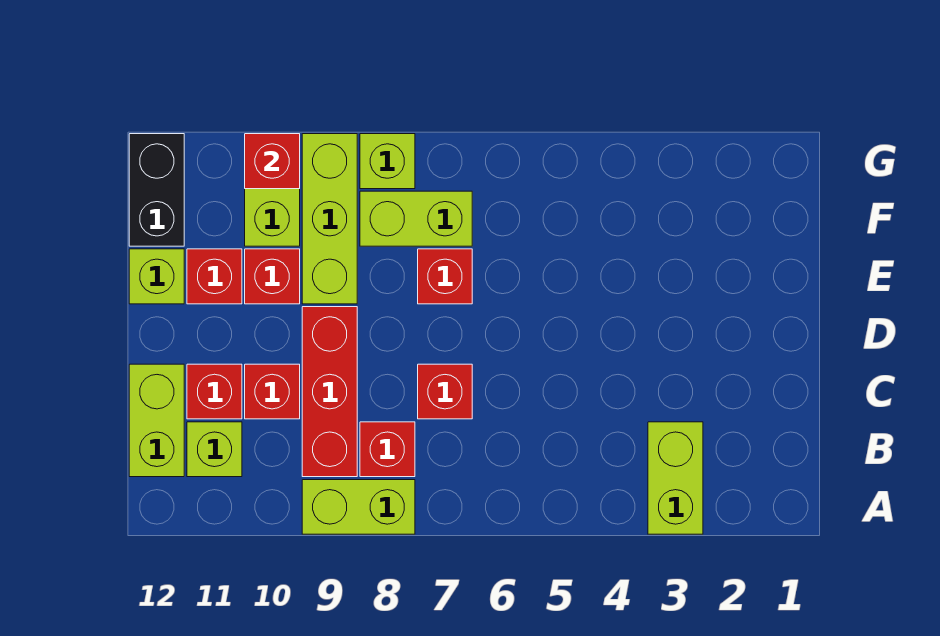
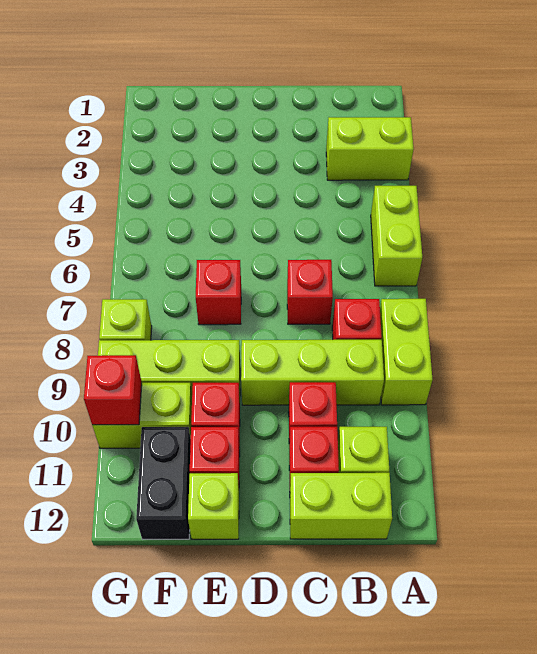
red brick B9:D9 level 1 -> lime brick B9:D9 level 1
lime brick F7:F8 level 1 -> lime brick A5:A6 level 1
black brick F12:G12 level 1 -> black brick F11:F12 level 1

